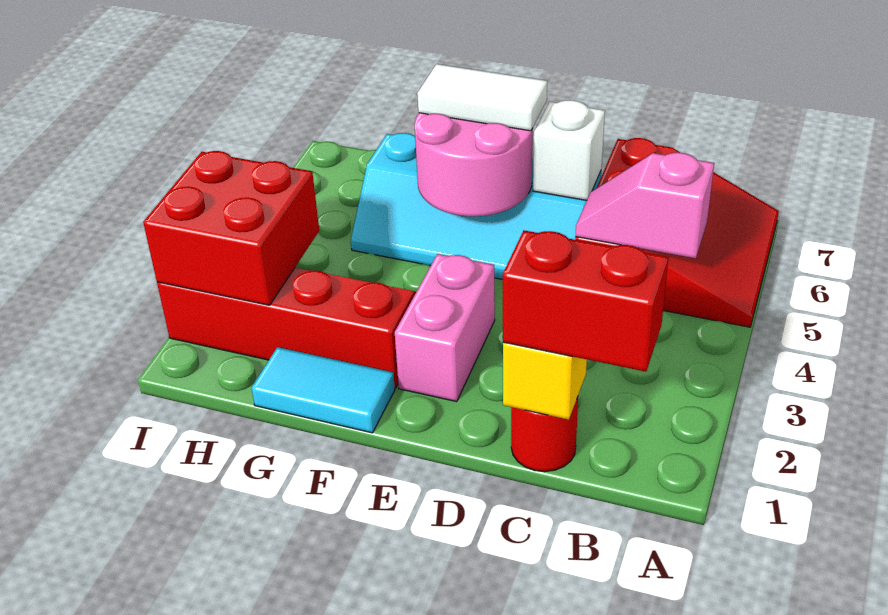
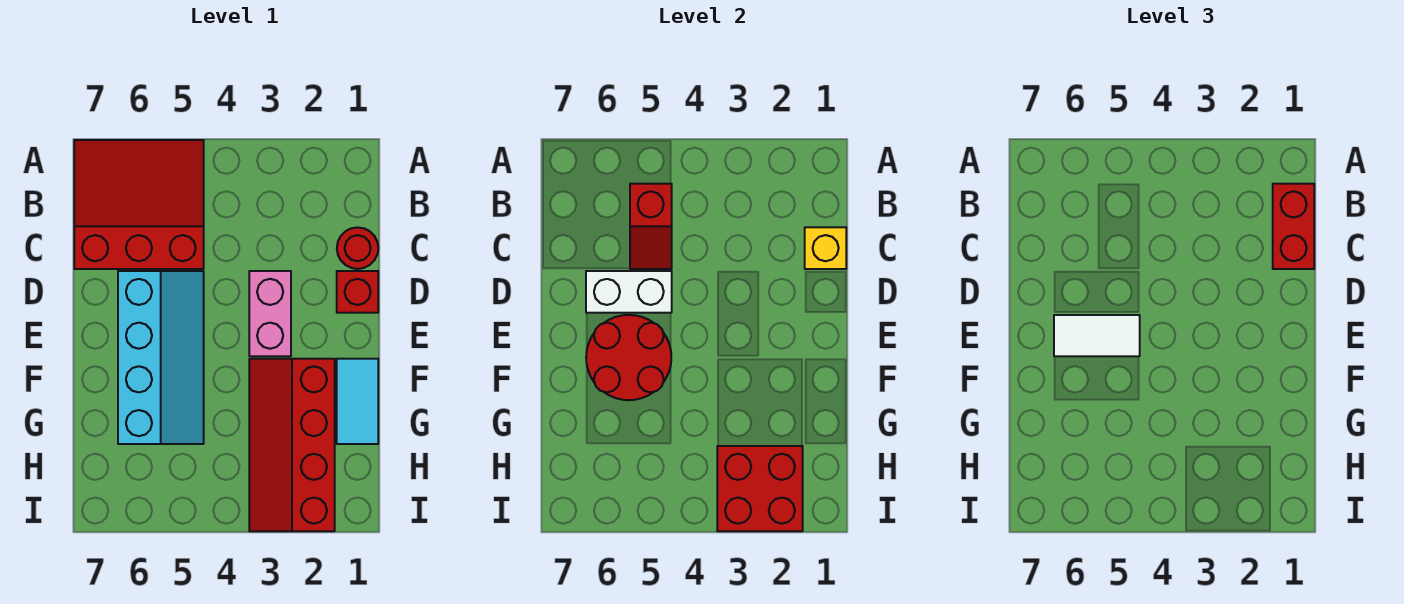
pink slope B5:C5 level 2 top B -> red slope B5:C5 level 2 top B
none -> red brick D1 level 1
white brick D6 level 2 -> white brick D5:D6 level 2
pink brick E2:E3 level 1 -> pink brick D3:E3 level 1
pink round brick E5:F6 level 2 -> red round brick E5:F6 level 2
white tile E6:F6 level 3 -> white tile E5:E6 level 3

